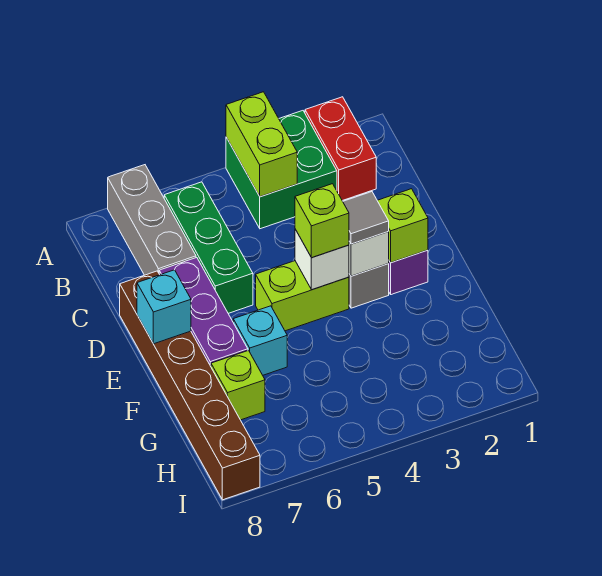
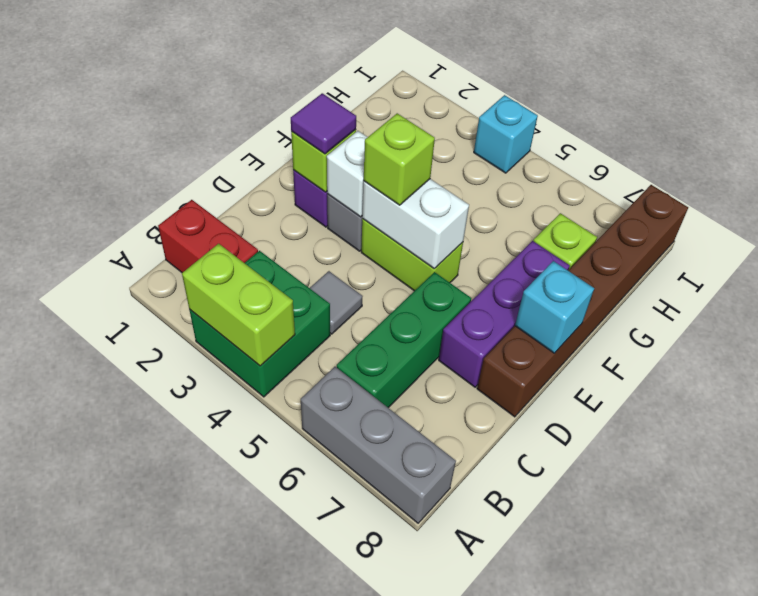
red brick A2:B2 level 1 -> red brick B1:B2 level 1
lime brick A4:B4 level 2 -> lime brick A3:A4 level 2
grey brick A7:C7 level 1 -> grey brick A6:A8 level 1
none -> purple tile E2 level 3
grey tile E3 level 3 -> grey tile C4 level 1
white brick E4 level 2 -> white brick E4:E5 level 2
cyan brick F6 level 1 -> cyan brick I4 level 1

